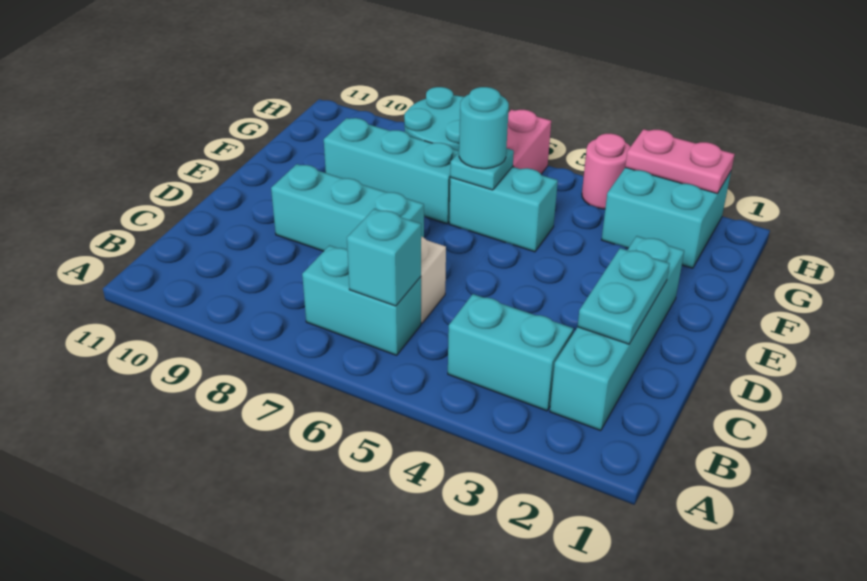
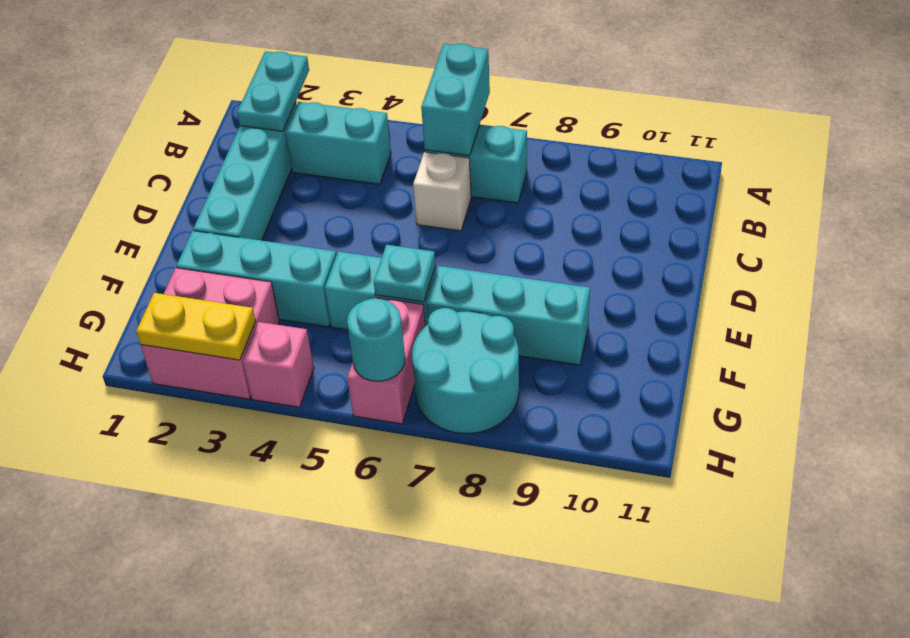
cyan brick B6 level 2 -> cyan brick A6:B6 level 2
cyan plate C2:D2 level 2 -> cyan plate A2:B2 level 2
cyan brick D7:D9 level 1 -> cyan brick F2:F4 level 1
cyan round brick F6 level 3 -> cyan round brick H6 level 2
cyan brick G2:H3 level 1 -> pink brick G2:H3 level 1
pink plate H2:H3 level 2 -> yellow plate H2:H3 level 2
pink round brick H4 level 1 -> pink brick H4 level 1

